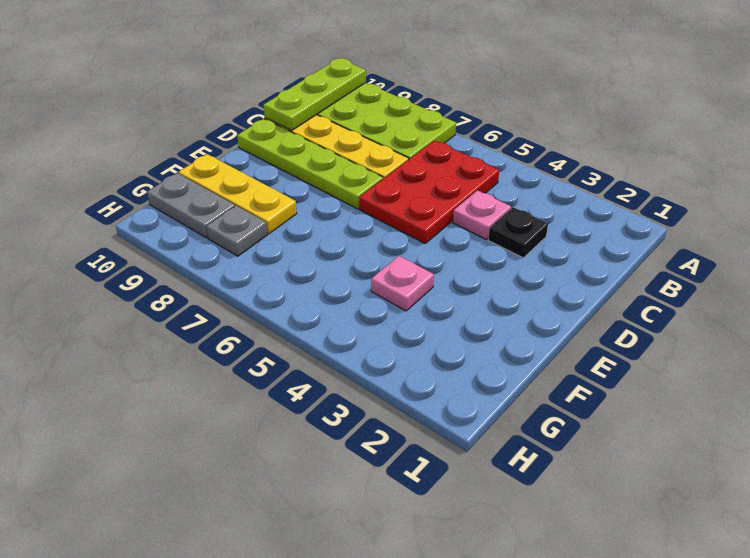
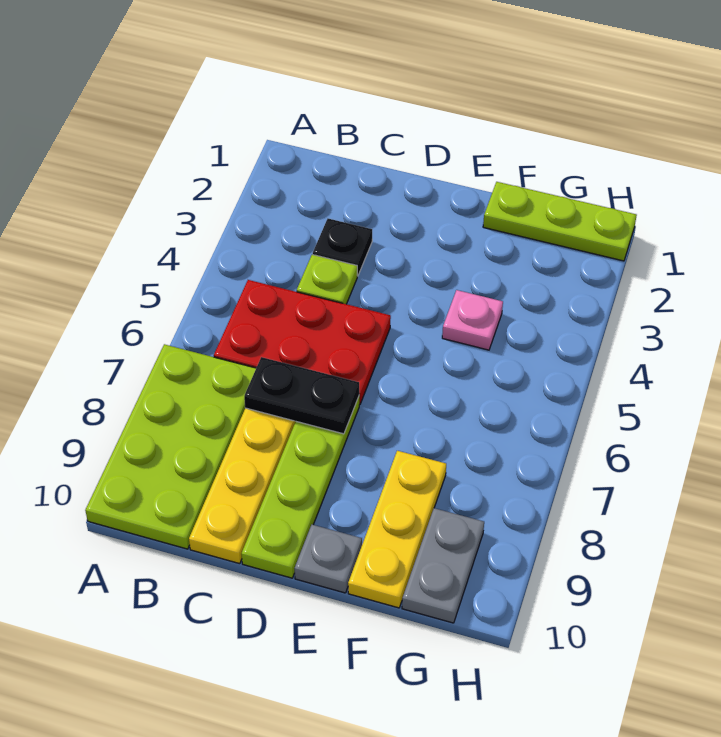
lime plate A10:C10 level 2 -> lime plate F1:H1 level 1
pink plate C4 level 1 -> lime plate C4 level 1
none -> black plate C7:D7 level 2
grey plate G8 level 1 -> grey plate E10 level 1

